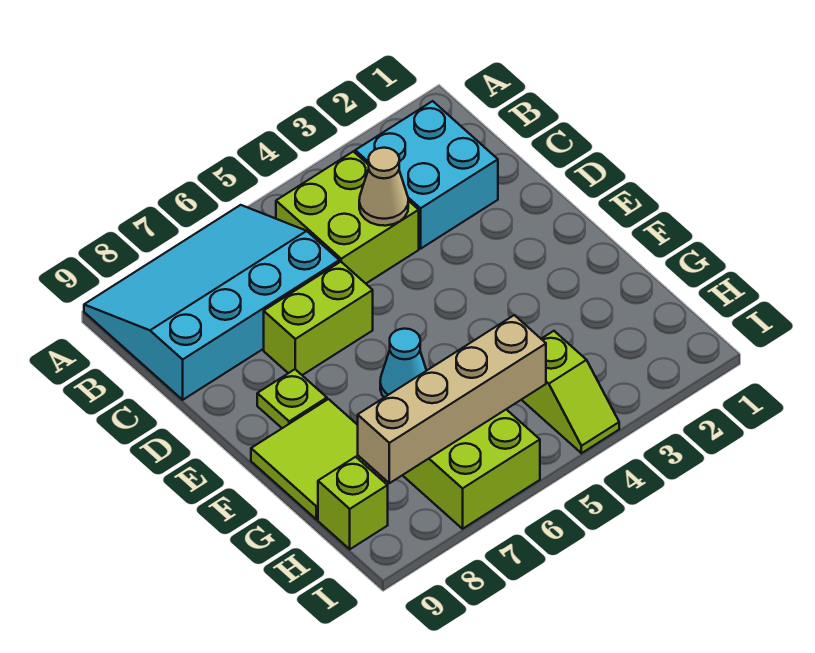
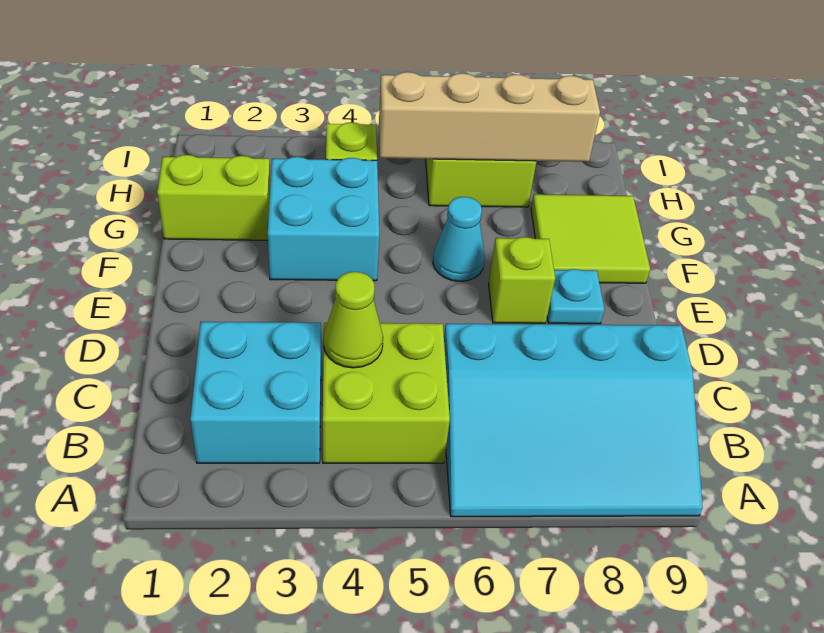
tan cone C4 level 2 -> lime cone C4 level 2
lime brick D6:D7 level 1 -> lime brick G1:G2 level 1
lime plate E8 level 1 -> cyan plate E8 level 1
none -> cyan brick F3:G4 level 1
lime brick H9 level 1 -> lime brick E7 level 1

